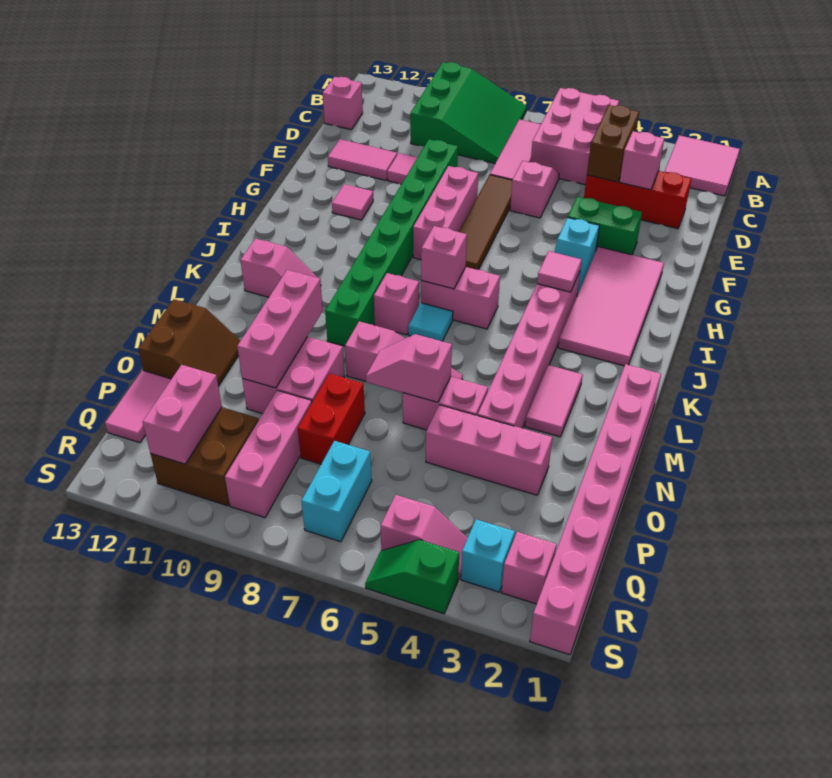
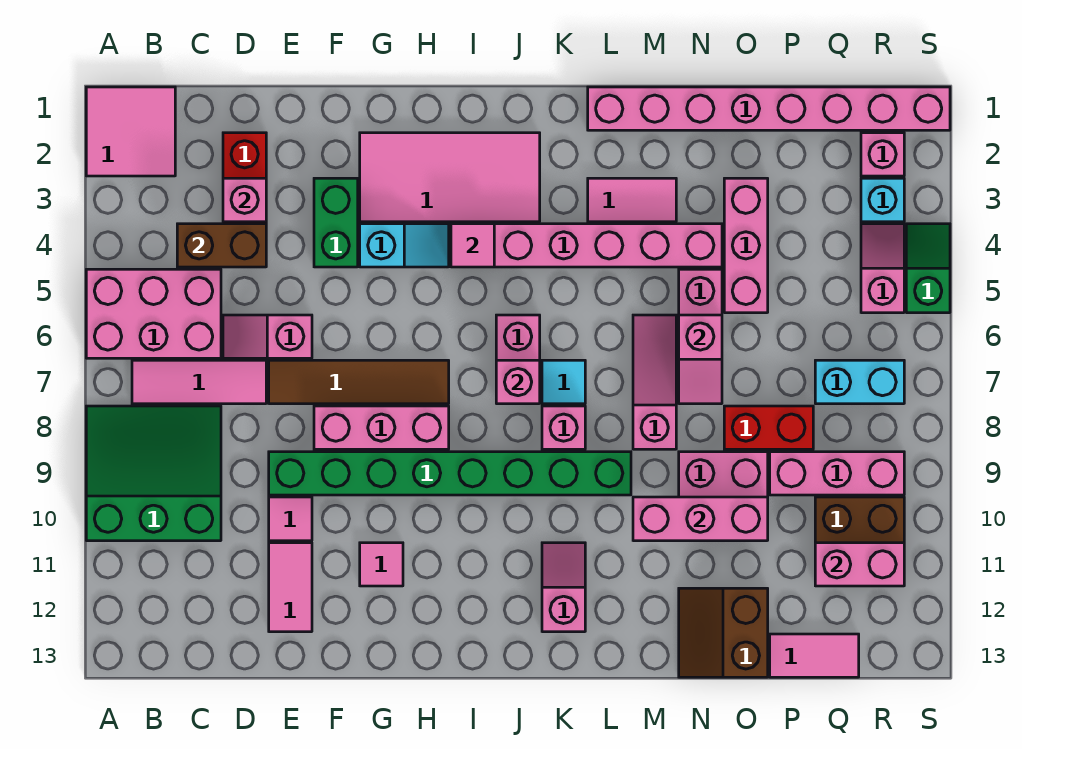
pink brick C13 level 1 -> none
brown slope N12:O13 level 1 top 13 -> brown slope N12:O13 level 1 top O
green slope S4:S5 level 1 top 4 -> green slope S4:S5 level 1 top 5

